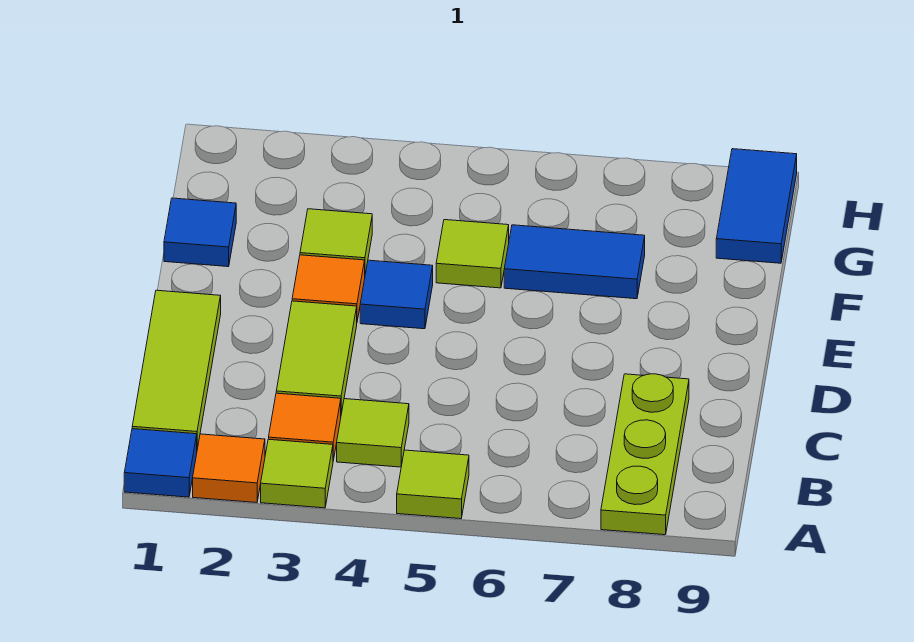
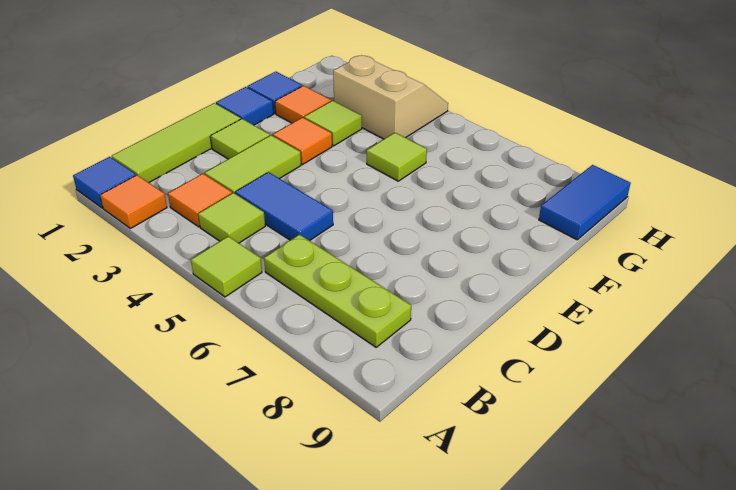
lime tile A3 level 1 -> lime tile D2 level 1
lime plate A8:C8 level 1 -> lime plate B6:B8 level 1
blue tile E4 level 1 -> blue tile E1 level 1
none -> orange tile F2 level 1
blue tile F6:F7 level 1 -> blue tile C4:C5 level 1
none -> tan slope G3:H4 level 1 top G

